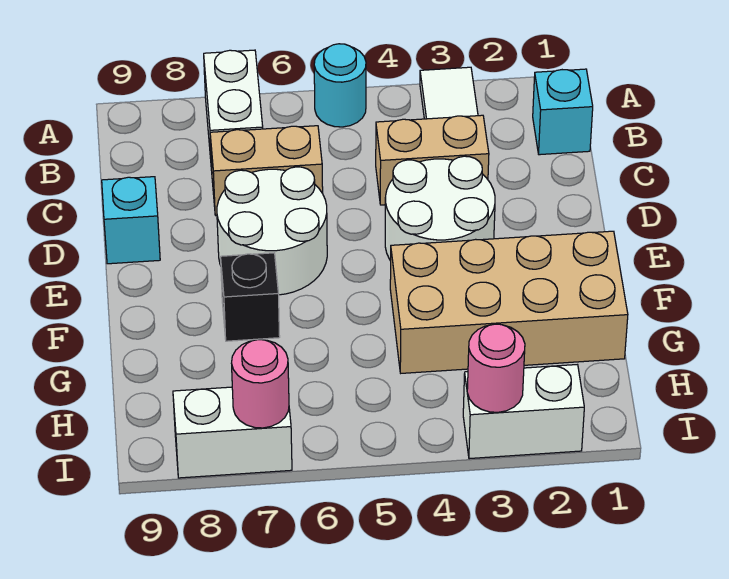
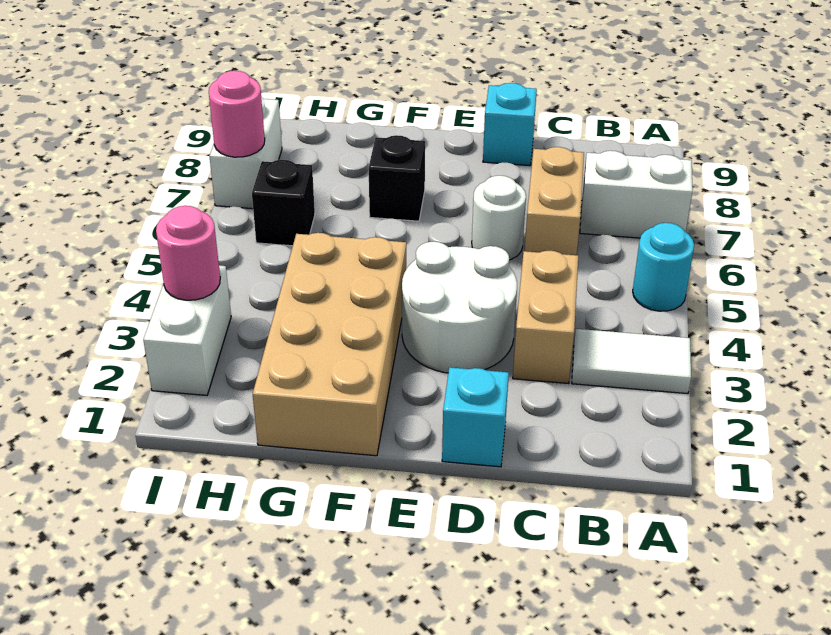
cyan brick B1 level 1 -> cyan brick D1 level 1
white round brick D6:E7 level 1 -> white round brick D6 level 1
none -> black brick H6 level 1

